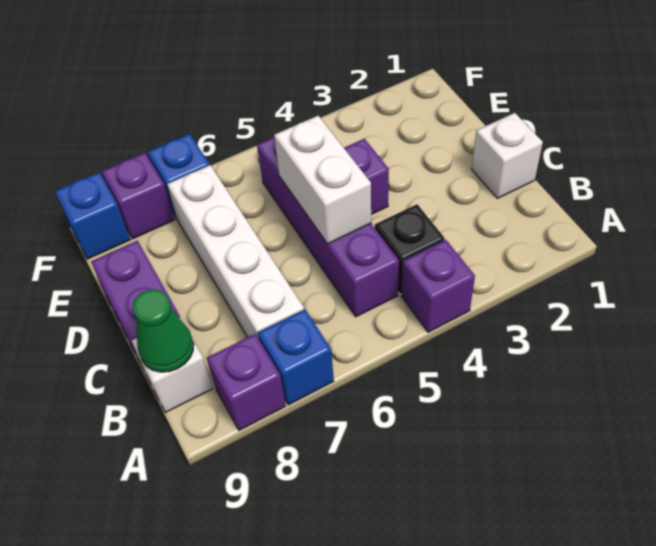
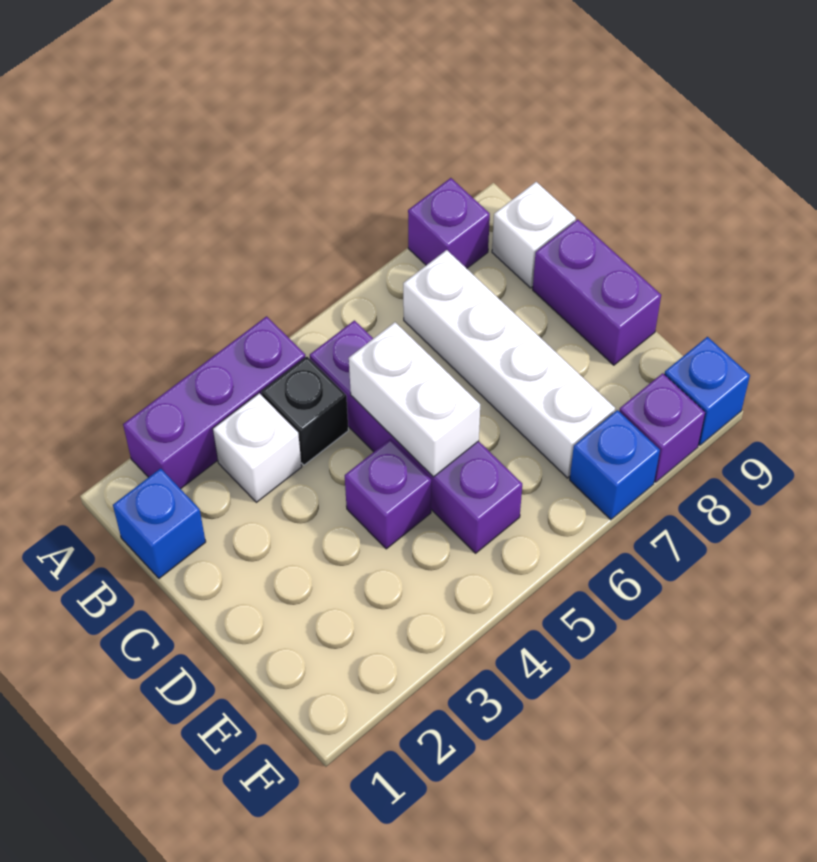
purple brick A4 level 1 -> purple brick A2:A4 level 1
blue brick A7 level 1 -> blue brick B1 level 1
green cone B9 level 2 -> none
white brick C1 level 1 -> white brick B3 level 1

